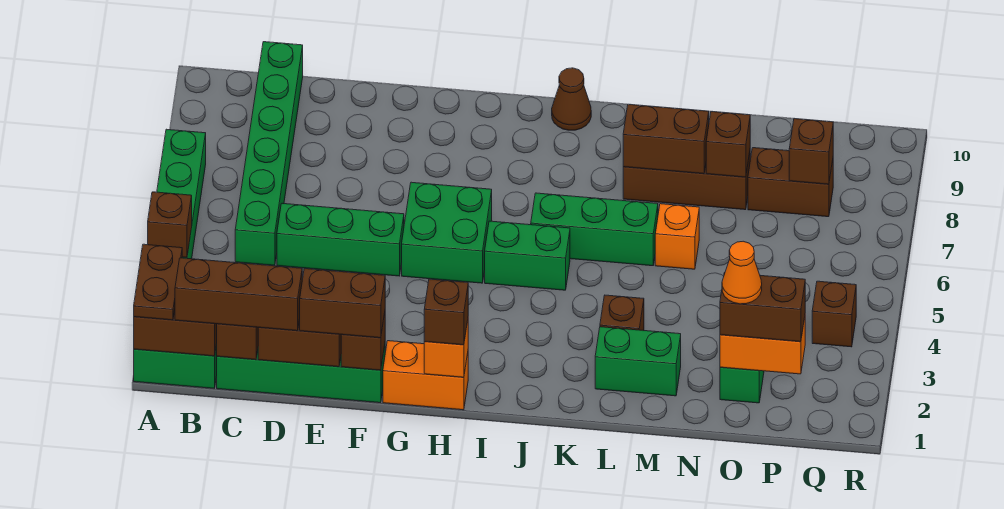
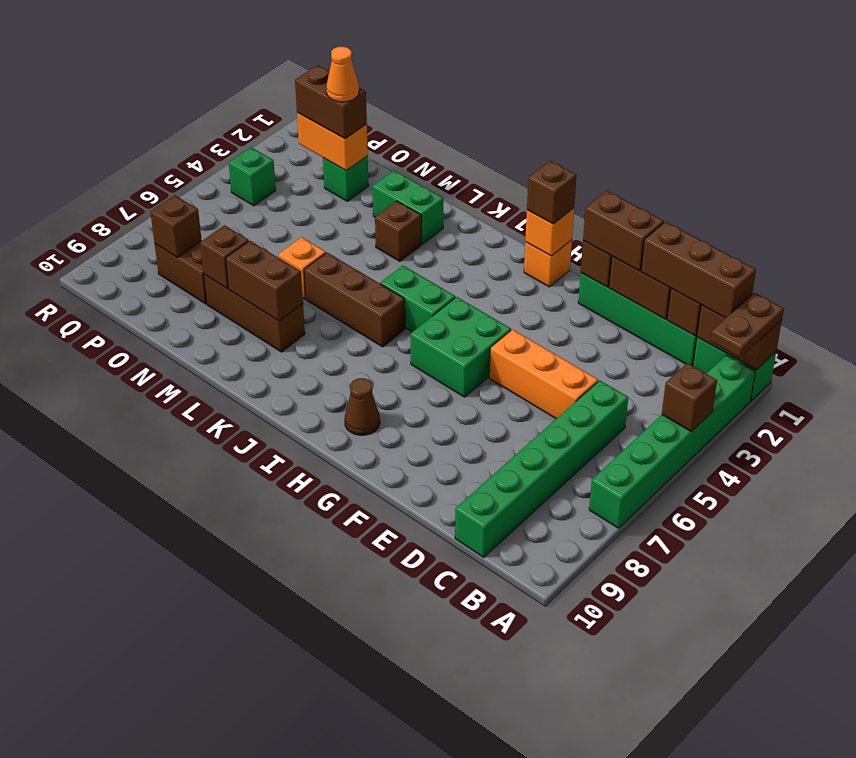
green brick D5:F5 level 1 -> orange brick D5:F5 level 1
orange brick G1:H1 level 1 -> orange brick H1 level 1
green brick J6:L6 level 1 -> brown brick J6:L6 level 1
brown cone J10 level 1 -> brown cone H9 level 1
brown brick Q4 level 1 -> green brick Q4 level 1

